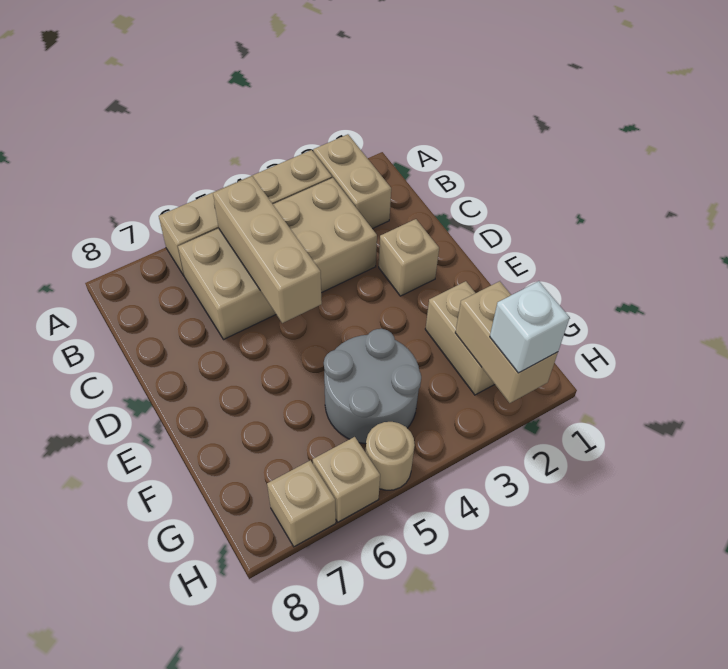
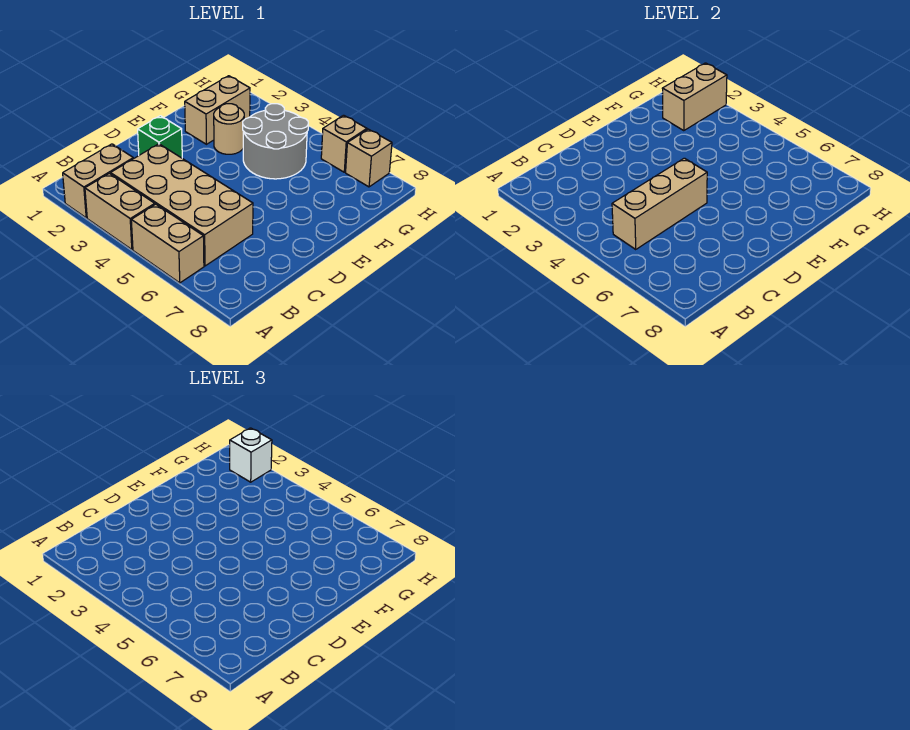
tan brick D2 level 1 -> green brick D2 level 1
tan round brick H5 level 1 -> tan round brick F3 level 1

